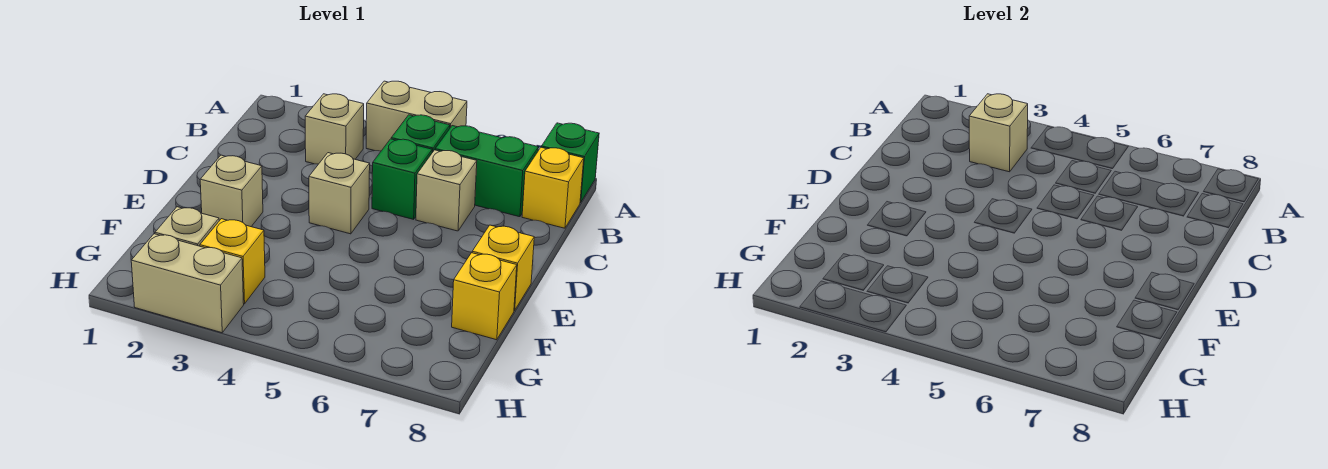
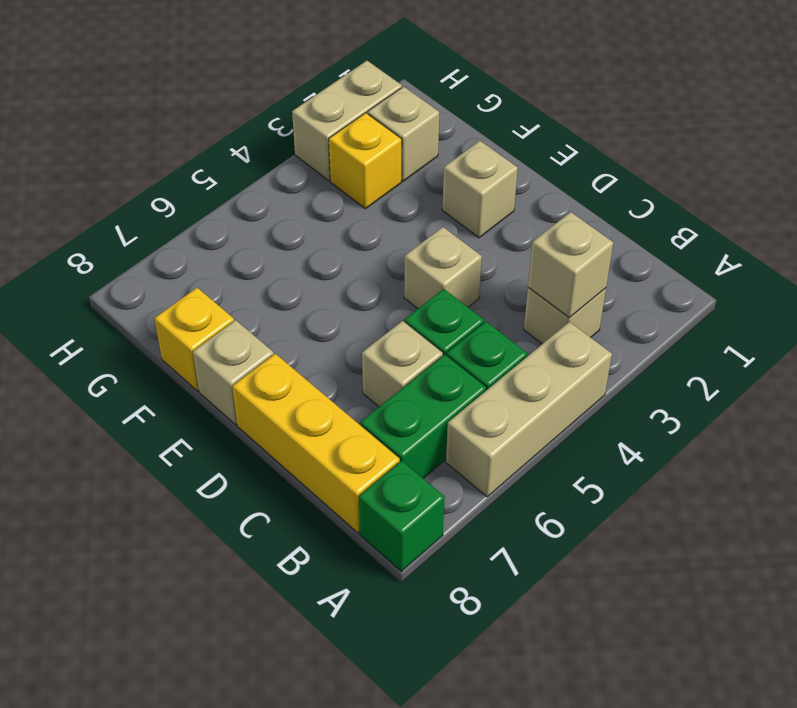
tan brick A4:A5 level 1 -> tan brick A4:A6 level 1
yellow brick B8 level 1 -> yellow brick B8:D8 level 1
yellow brick E8 level 1 -> tan brick E8 level 1

